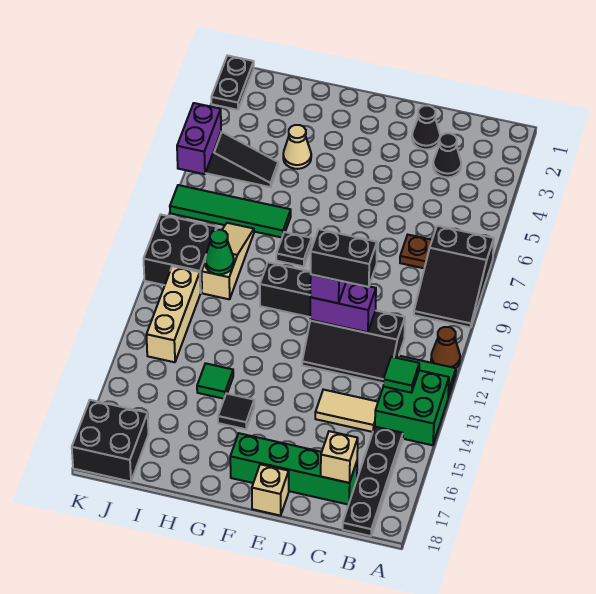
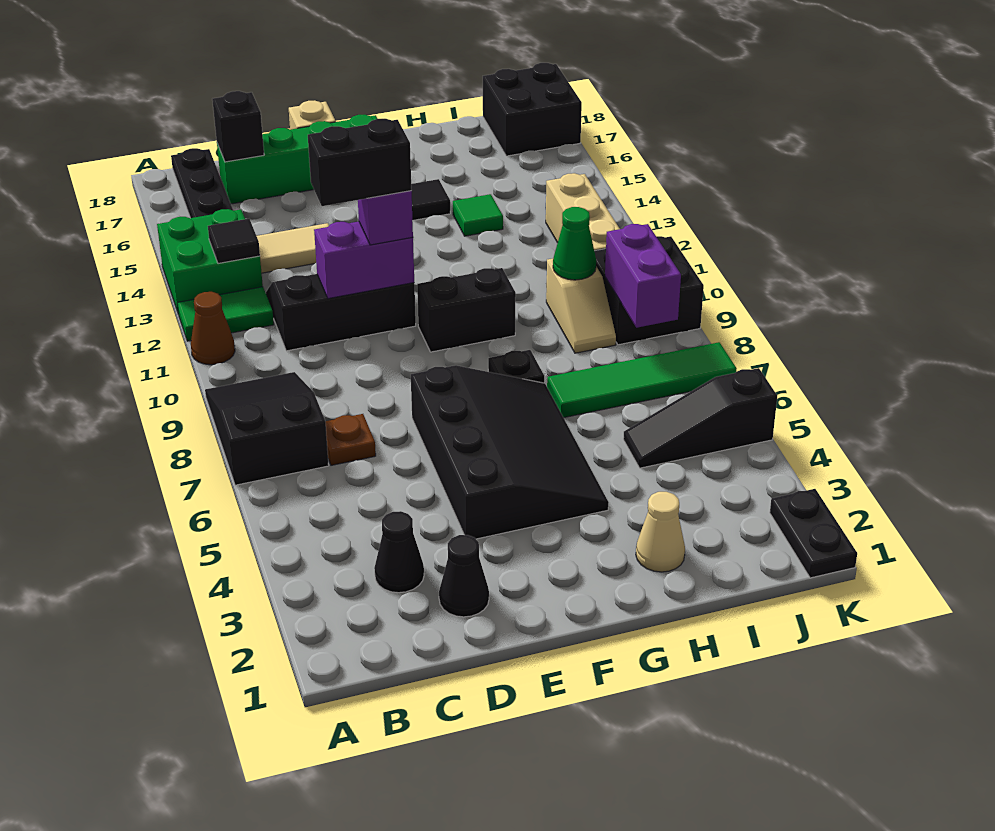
green tile B13 level 2 -> black tile B13 level 2
tan brick C17 level 2 -> black brick C17 level 2
none -> black slope E4:G7 level 1 top E
tan cone H4 level 1 -> tan cone H2 level 1
tan slope I8:I10 level 1 top 10 -> tan slope I9:I10 level 1 top 10
purple brick K5:K6 level 2 -> purple brick J8:J9 level 2

